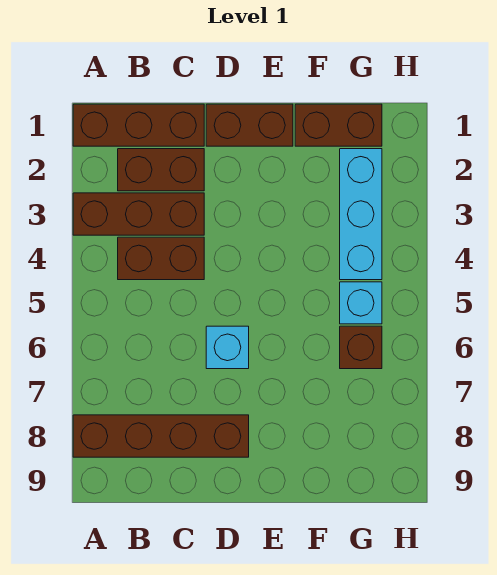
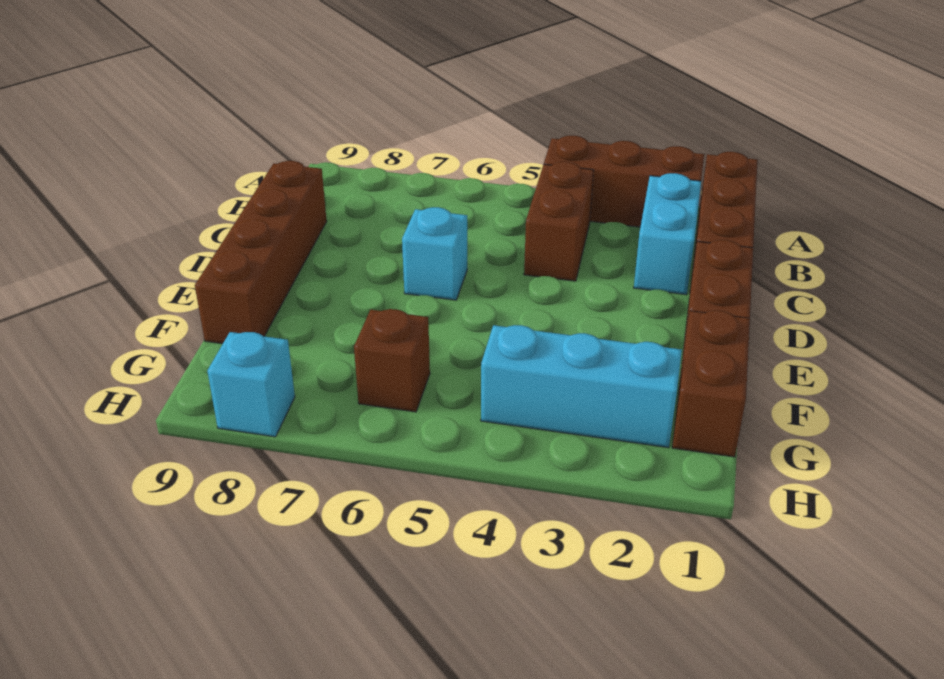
brown brick A3:C3 level 1 -> brown brick A2:A4 level 1
brown brick A8:D8 level 1 -> brown brick C9:F9 level 1
brown brick B2:C2 level 1 -> cyan brick B2:C2 level 1
cyan brick G5 level 1 -> cyan brick H8 level 1

